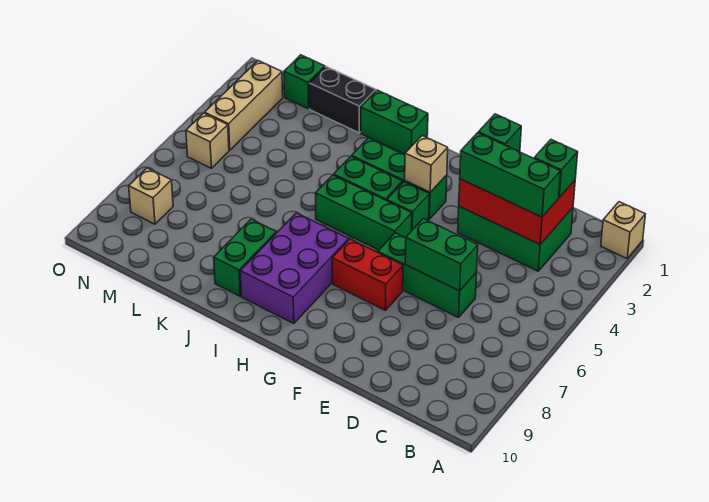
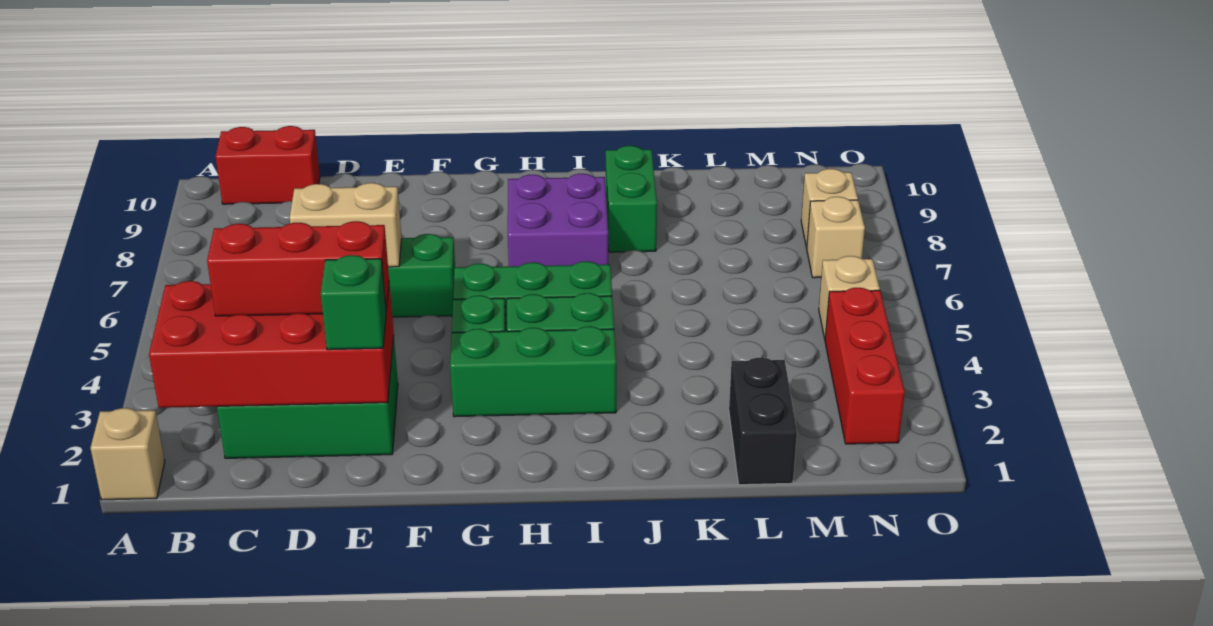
red brick C2:E3 level 2 -> red brick B2:E3 level 2
green brick C2 level 3 -> none
green brick C3:E3 level 3 -> red brick C3:E3 level 3
green brick D6:E6 level 2 -> tan brick D6:E6 level 2
red brick F7:G7 level 1 -> red brick B10:C10 level 1
tan brick G3 level 2 -> tan brick N7 level 1
purple brick H7:I9 level 1 -> purple brick H7:I8 level 1
green brick I1:J1 level 1 -> none
black brick K1:L1 level 1 -> black brick L1:L2 level 1
green brick M1 level 1 -> none
tan brick N2:N4 level 1 -> red brick N2:N4 level 1

